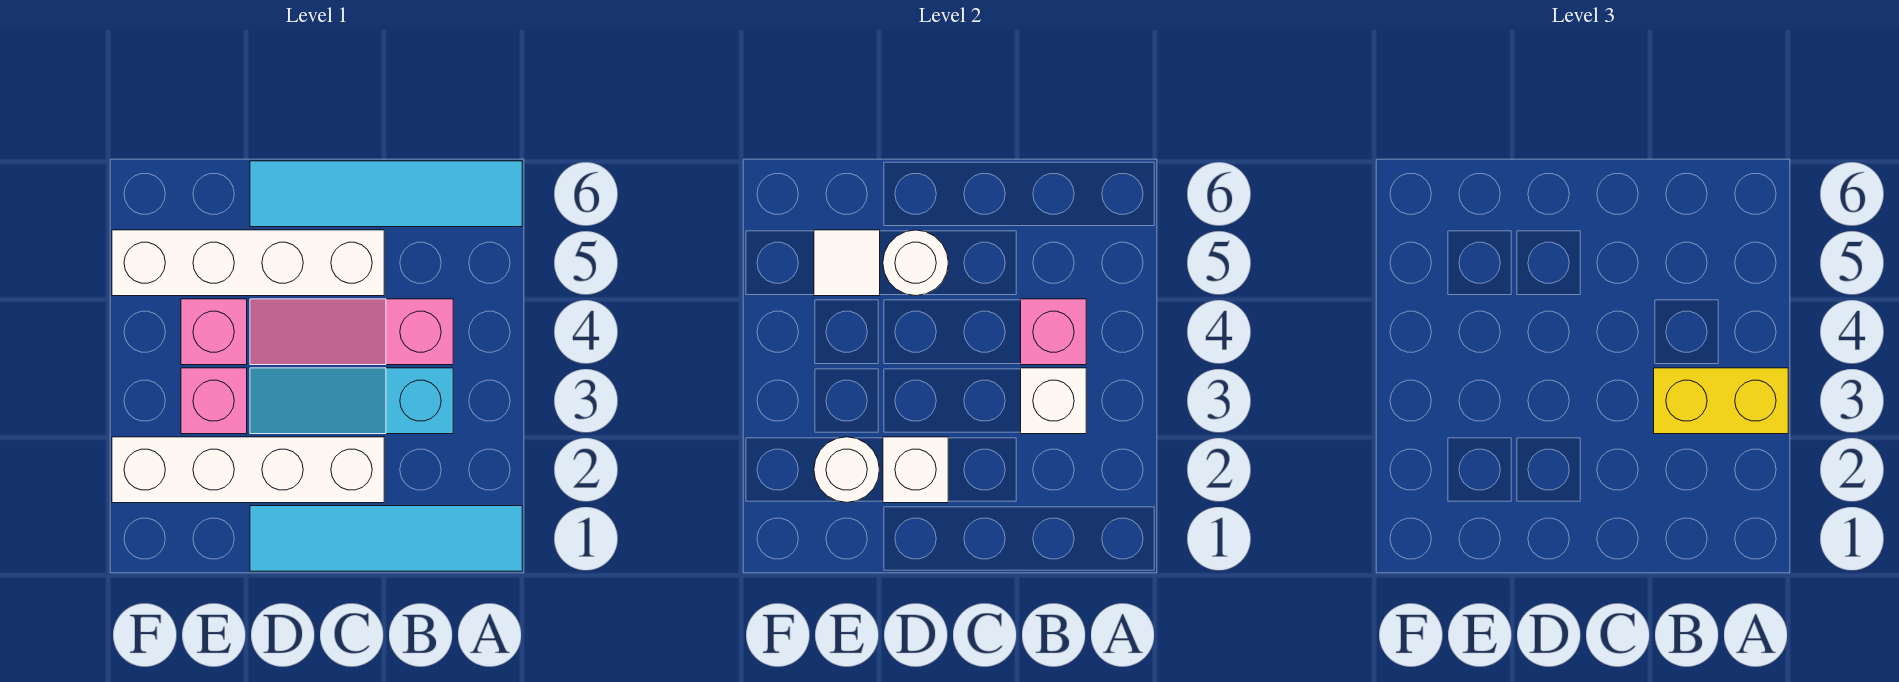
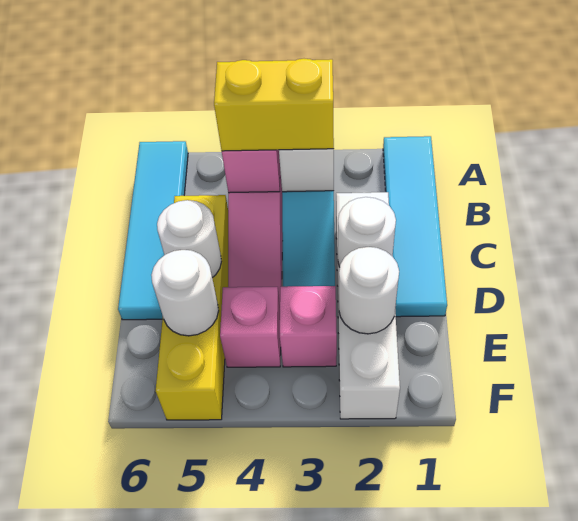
yellow brick A3:B3 level 3 -> yellow brick B3:B4 level 3
white brick C5:F5 level 1 -> yellow brick C5:F5 level 1
white brick D2 level 2 -> white round brick D2 level 2
white tile E5 level 2 -> white round brick E5 level 2

